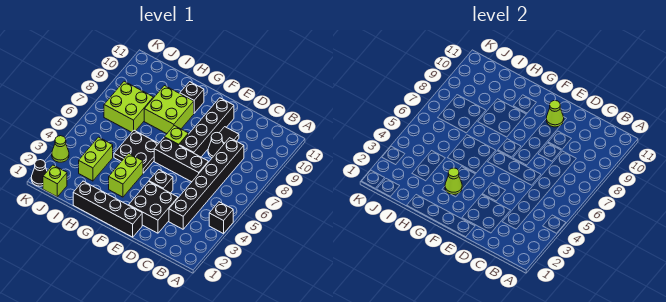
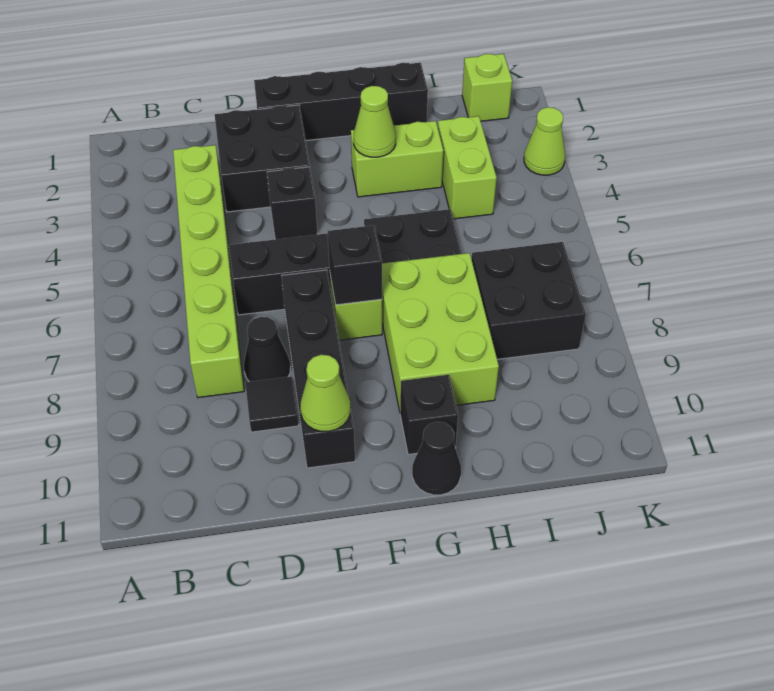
black brick A4 level 1 -> black brick F7 level 2
black brick C3:C8 level 1 -> lime brick C3:C8 level 1
lime brick G3:G4 level 1 -> lime brick G3:H3 level 1
lime brick G8:H9 level 1 -> lime brick G7:H9 level 1
lime brick I7:J8 level 1 -> black brick I7:J8 level 1
black cone K1 level 1 -> black cone G11 level 1

